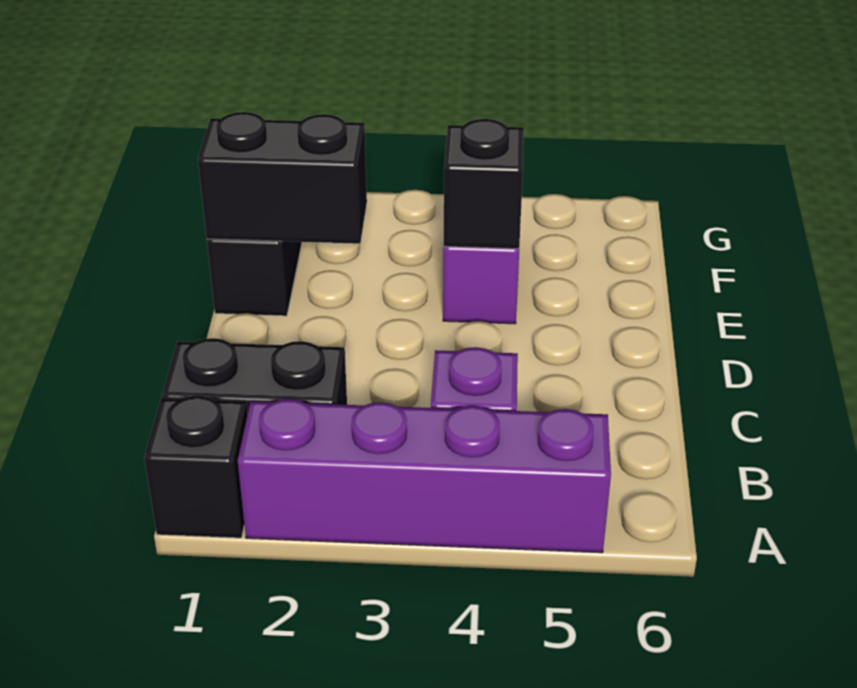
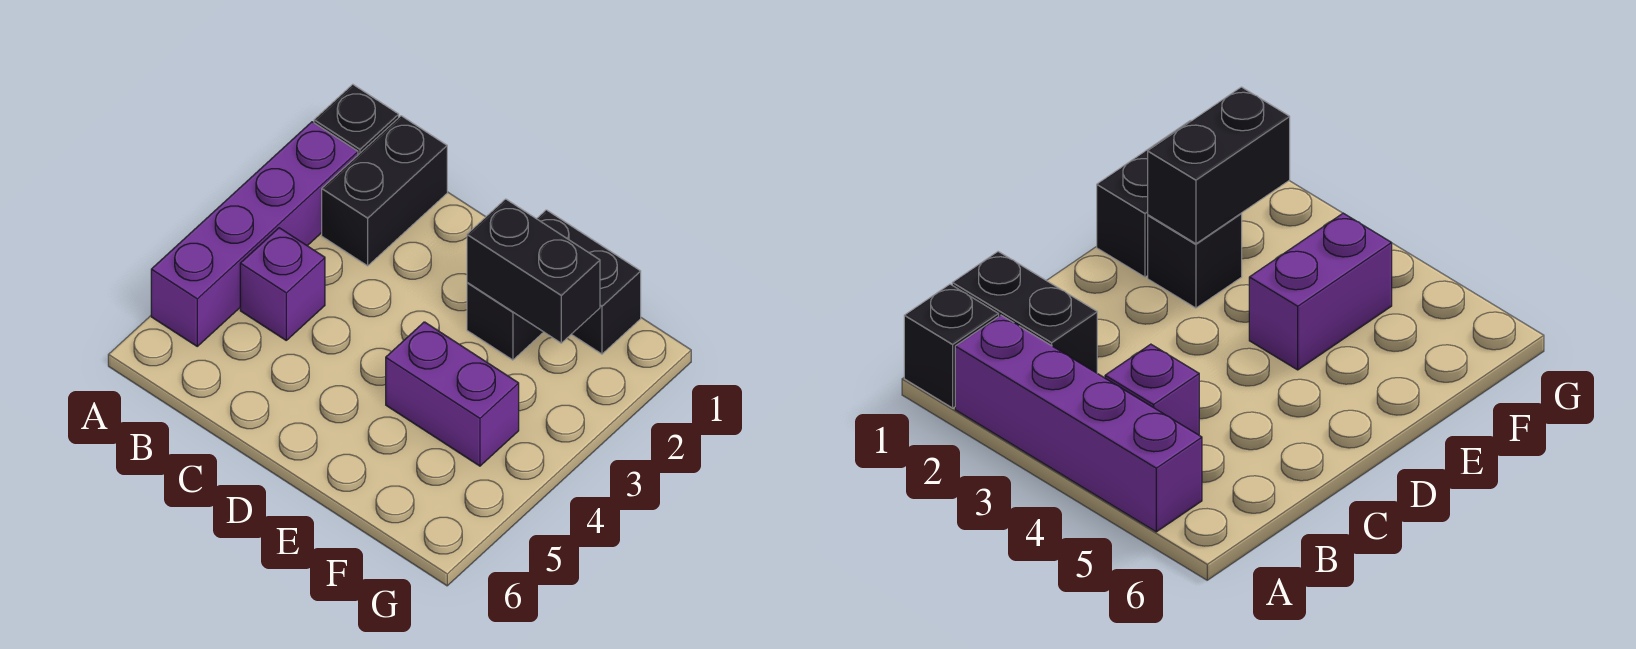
black brick E1:E2 level 2 -> black brick E2:F2 level 2
black brick E4 level 2 -> black brick E2 level 1

